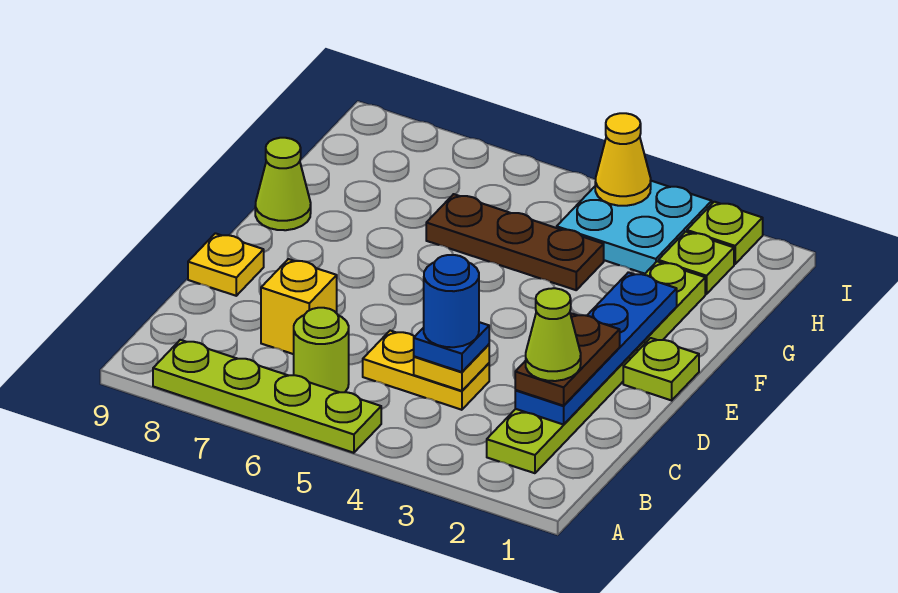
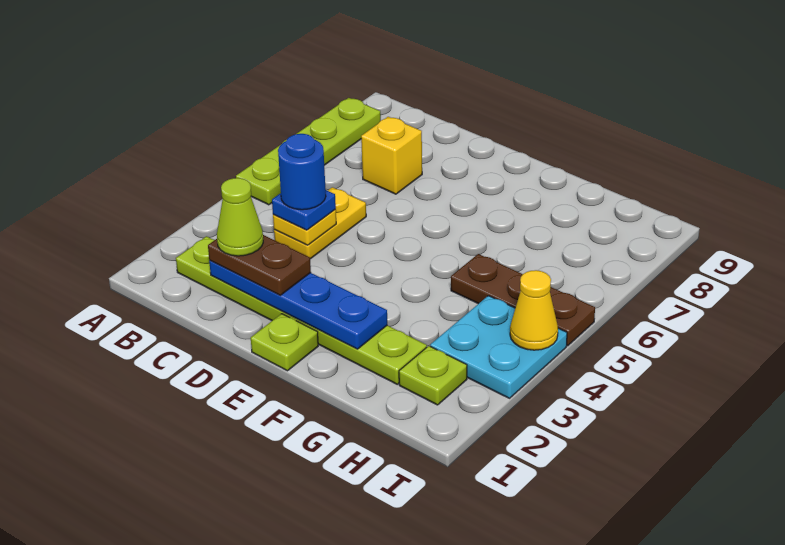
lime round brick B6 level 1 -> none
yellow plate D9 level 1 -> none
lime cone F9 level 1 -> none
brown plate G4:G6 level 1 -> brown plate G5:I5 level 1
lime plate I2 level 1 -> none

